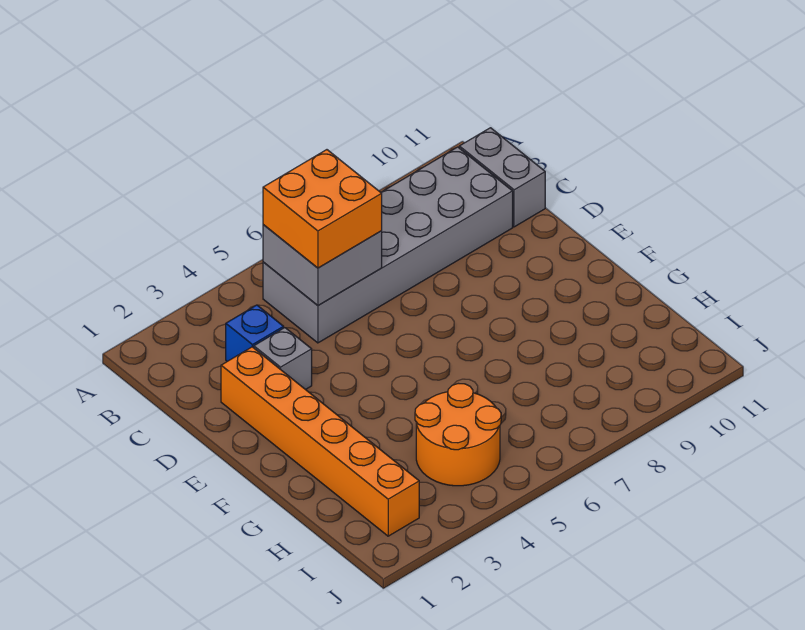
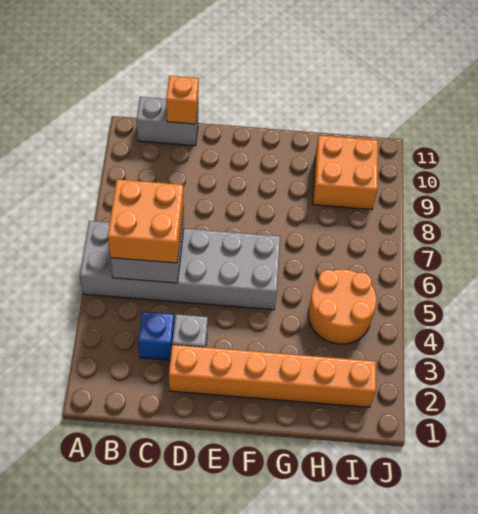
grey brick B5:C10 level 1 -> grey brick A5:F6 level 1
none -> orange brick C11 level 2
none -> orange brick H9:I10 level 1

